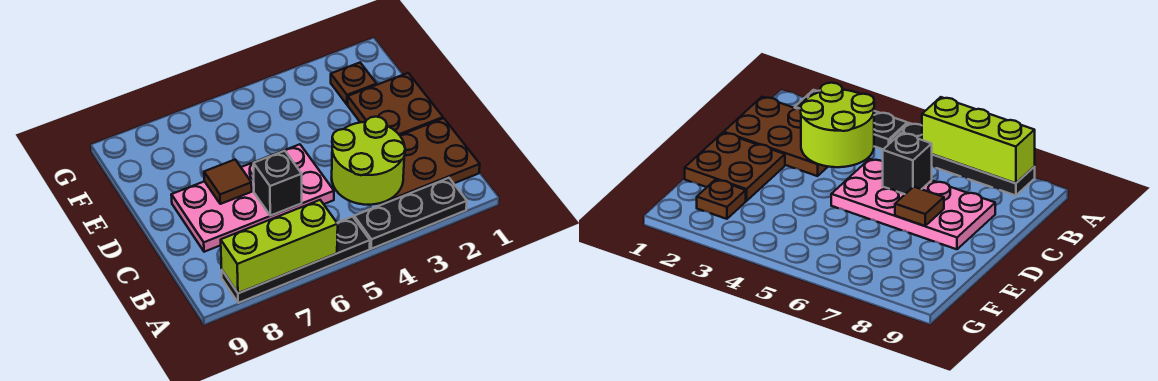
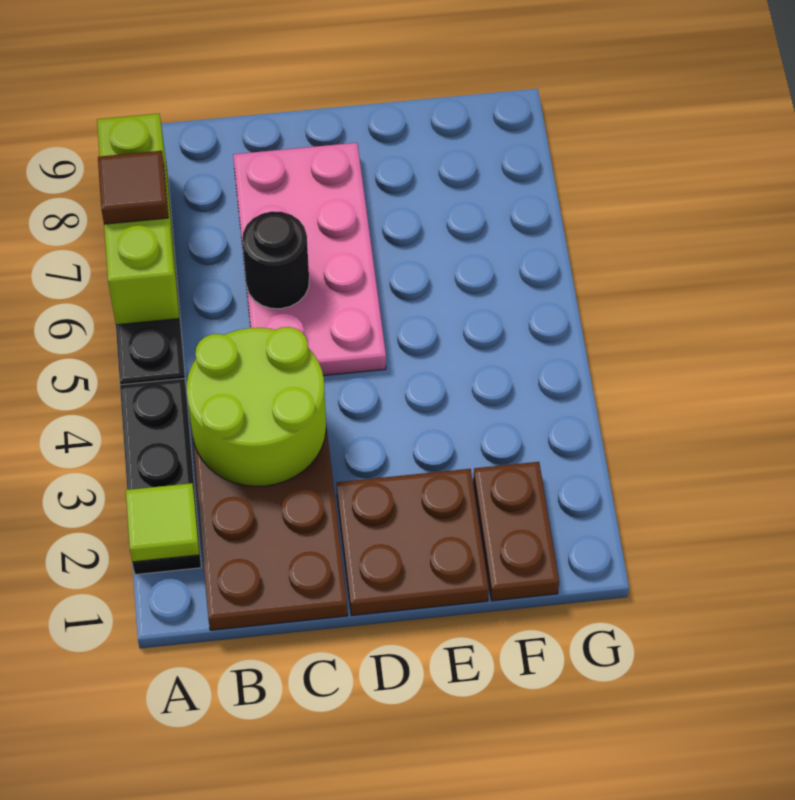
none -> lime tile A2 level 2
black brick C6 level 2 -> black round brick C6 level 2
brown tile D7 level 2 -> brown tile A7 level 3
brown plate F2 level 1 -> brown plate F1:F2 level 1

